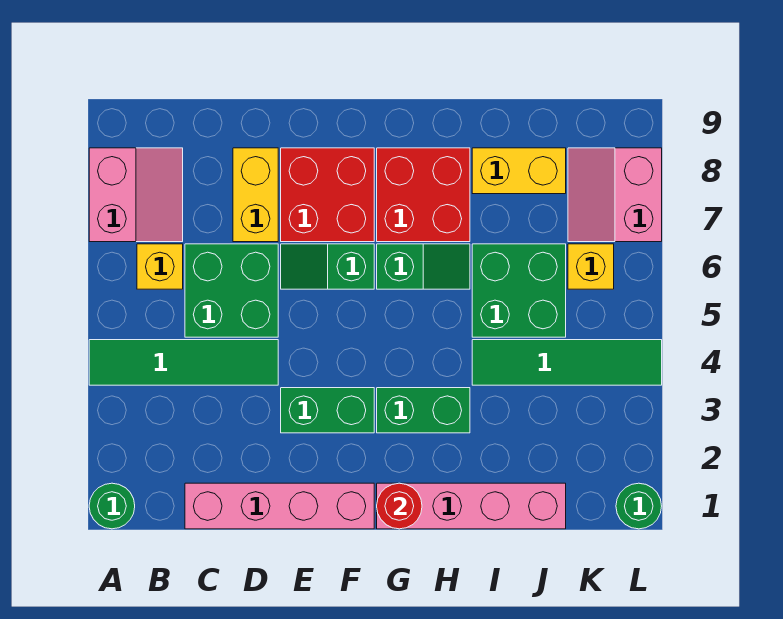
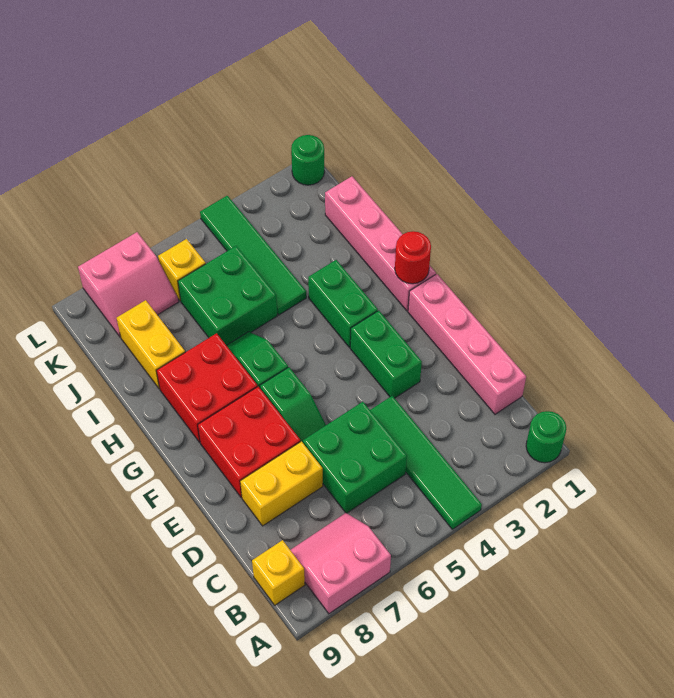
yellow brick B6 level 1 -> yellow brick B9 level 1

